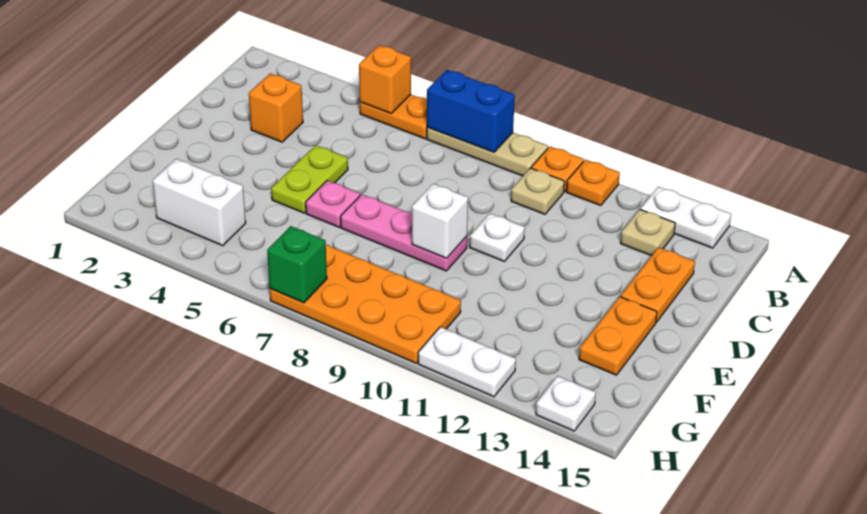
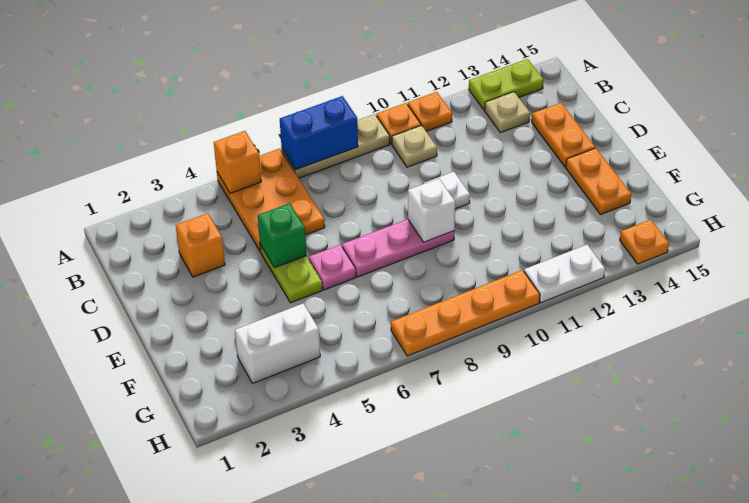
orange plate A5:A6 level 1 -> orange plate A5:C6 level 1
white plate A13:A14 level 1 -> lime plate A13:A14 level 1
orange plate G7:H10 level 1 -> orange plate H7:H10 level 1
green brick H7 level 2 -> green brick D5 level 2
white plate H14 level 1 -> orange plate H14 level 1

